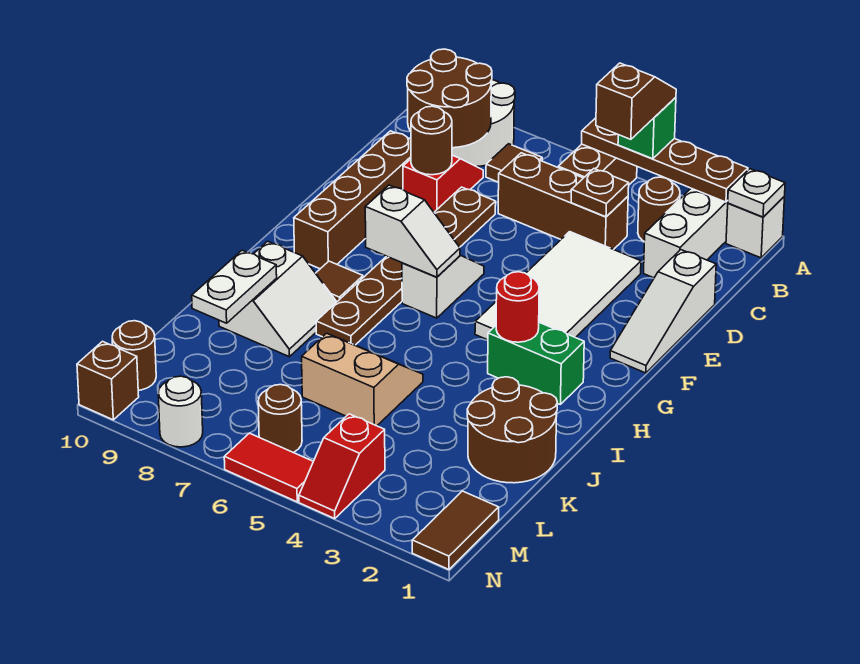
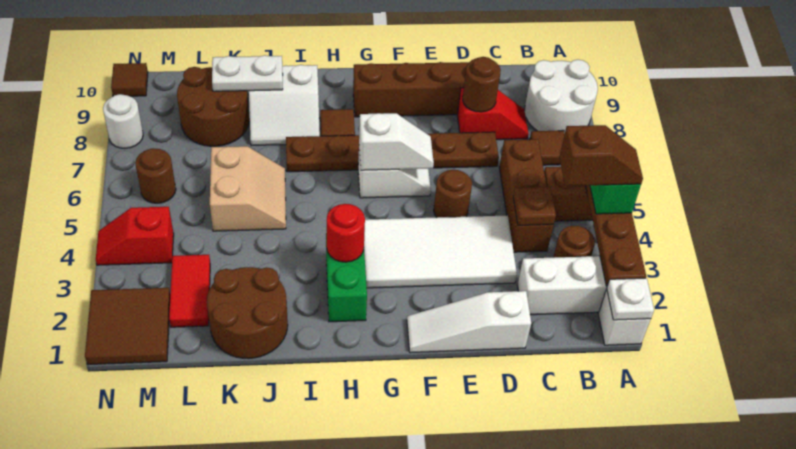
brown round brick B8:C9 level 2 -> brown round brick K8:L9 level 1
white slope G6:G7 level 2 top 7 -> white slope F6:G6 level 2 top G
brown tile M1:N1 level 1 -> brown tile M1:N2 level 1
brown round brick M10 level 1 -> brown round brick E5 level 1
red tile N5:N6 level 1 -> red tile L2:L3 level 1
brown brick N10 level 1 -> brown tile N10 level 1

